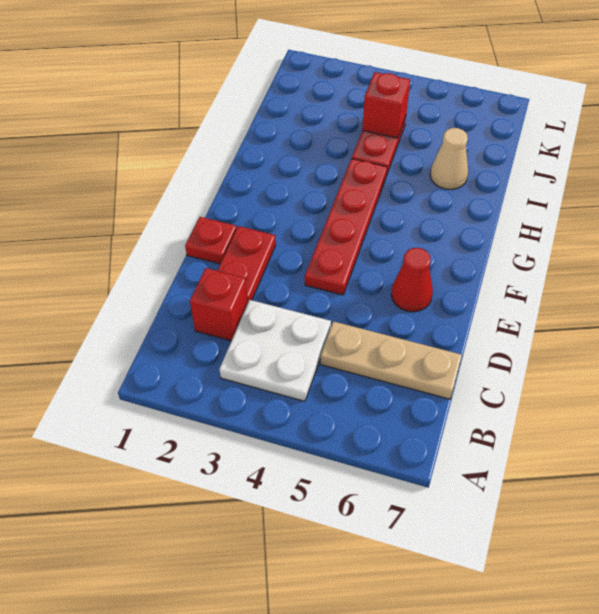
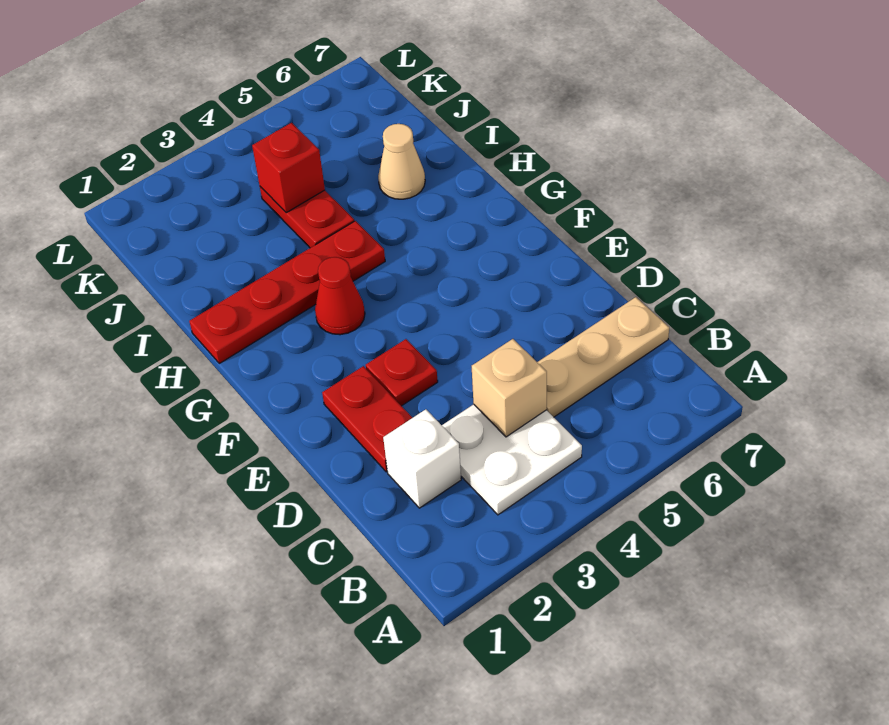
red brick C2 level 1 -> white brick C2 level 1
none -> tan brick C4 level 2
red plate E1 level 1 -> red plate E3 level 1
red plate E4:H4 level 1 -> red plate H1:H4 level 1
red cone E6 level 1 -> red cone G3 level 1

